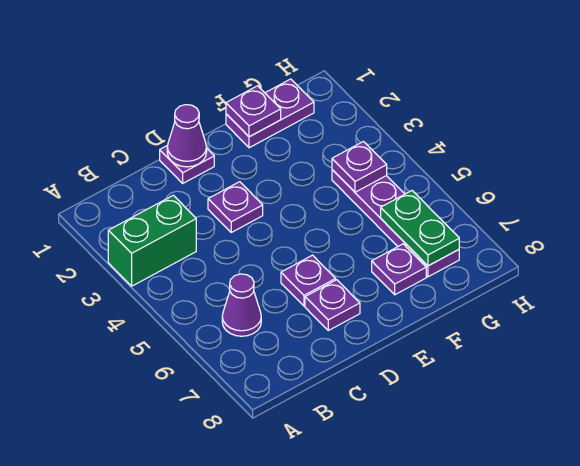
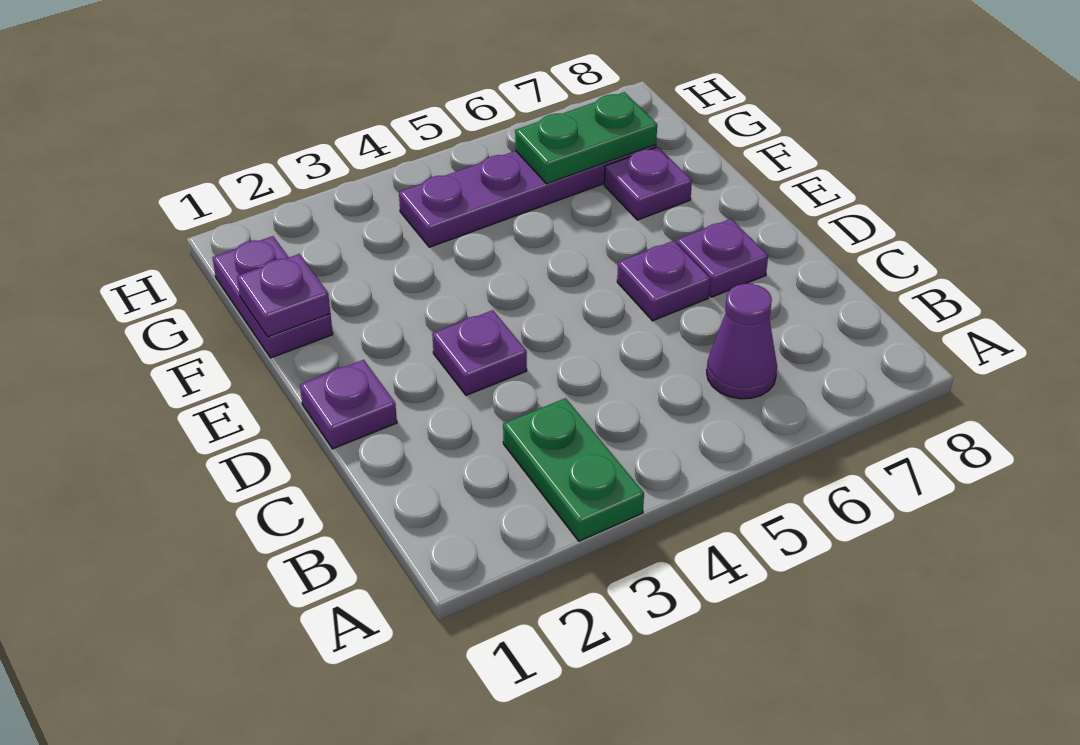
green brick A3:B3 level 1 -> green plate A3:B3 level 1
purple cone D1 level 2 -> none
purple plate G4 level 2 -> none

